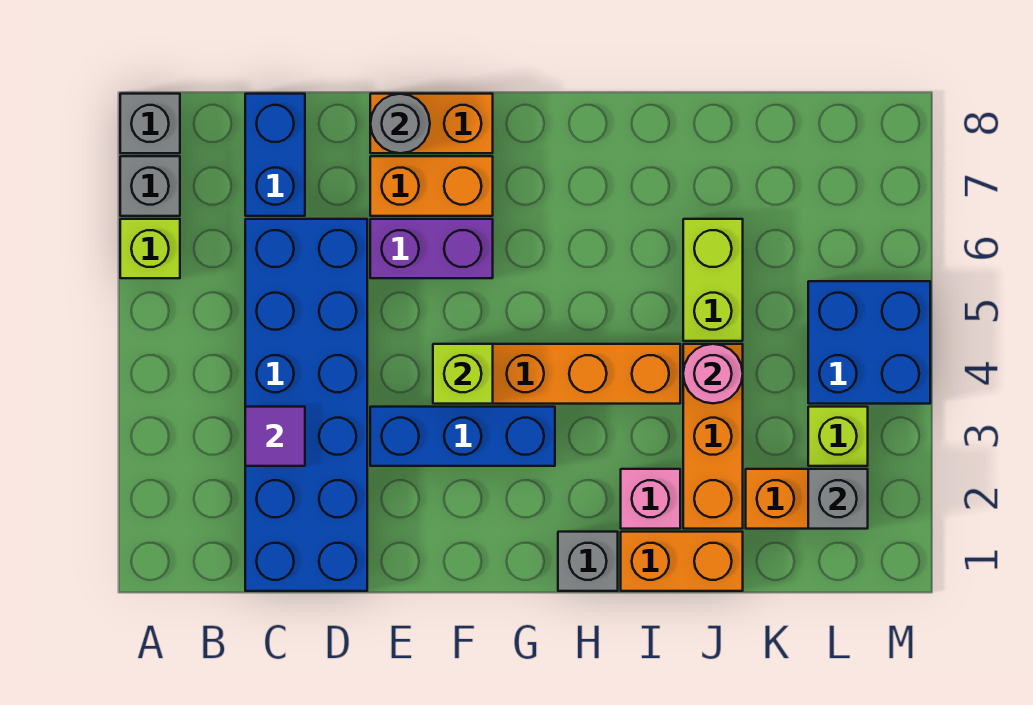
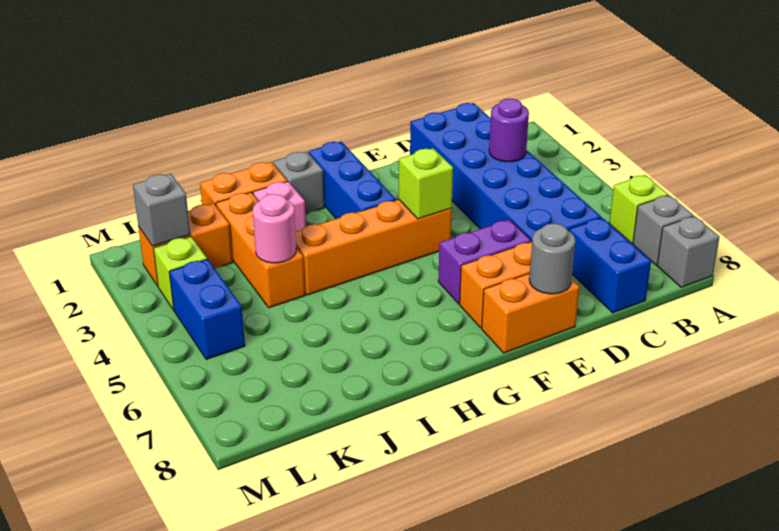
purple tile C3 level 2 -> purple round brick C3 level 2
blue brick E3:G3 level 1 -> blue brick G1:G3 level 1
lime brick J5:J6 level 1 -> none
blue brick L4:M5 level 1 -> blue brick L4:L5 level 1

